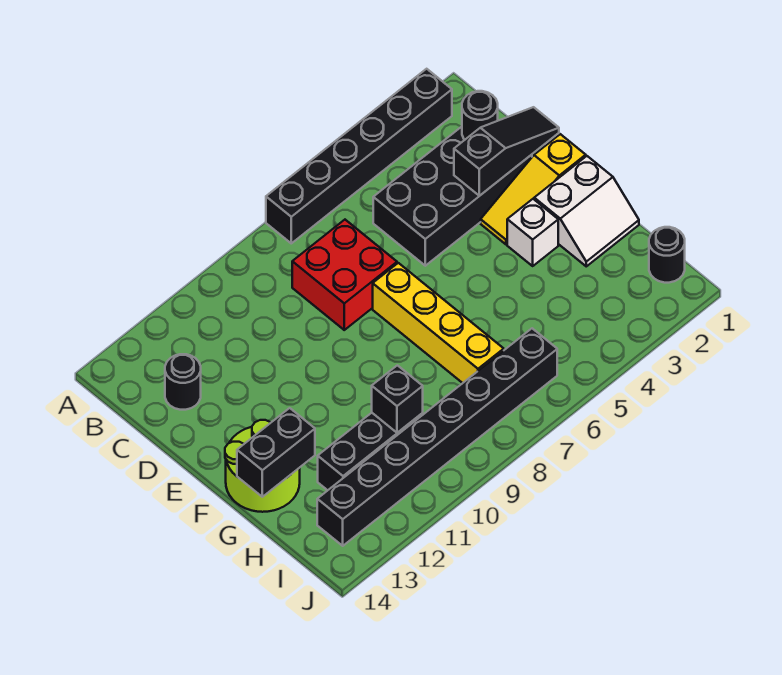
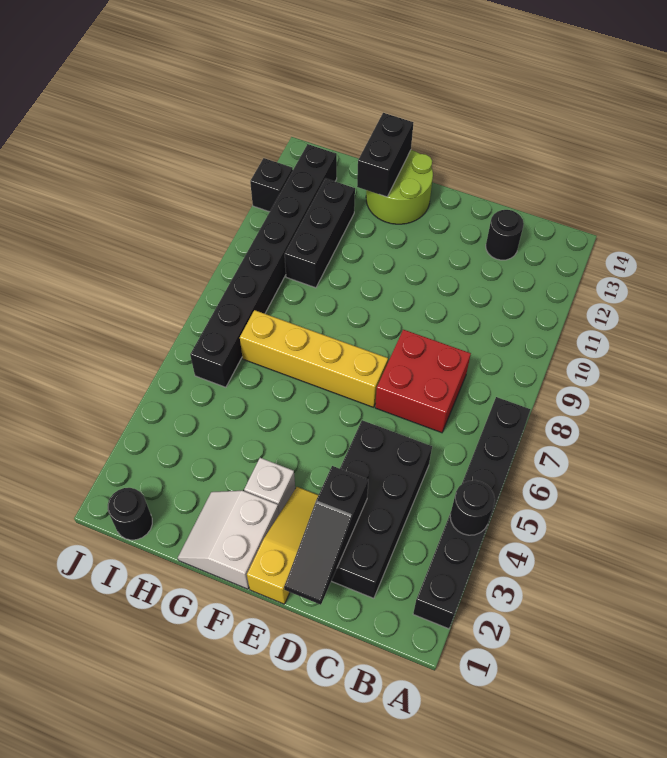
black round brick C2 level 2 -> black round brick A4 level 2
black brick H10 level 2 -> black brick J12 level 1

